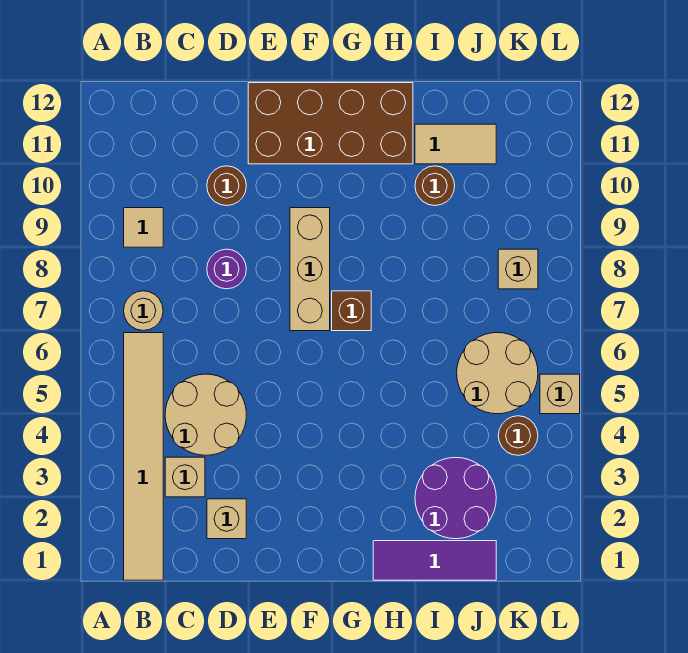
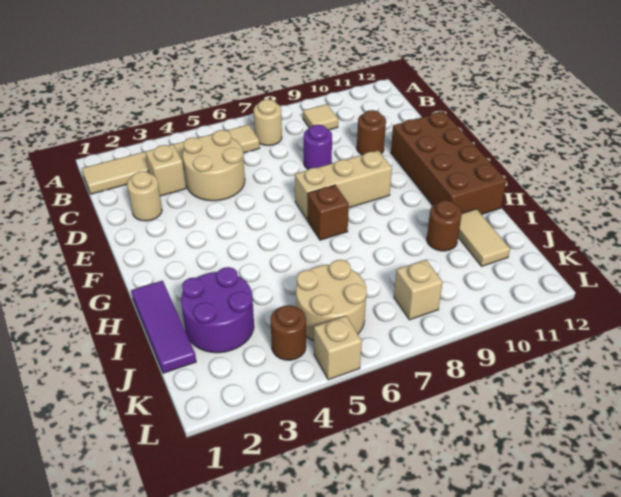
tan brick D2 level 1 -> tan round brick D2 level 1

